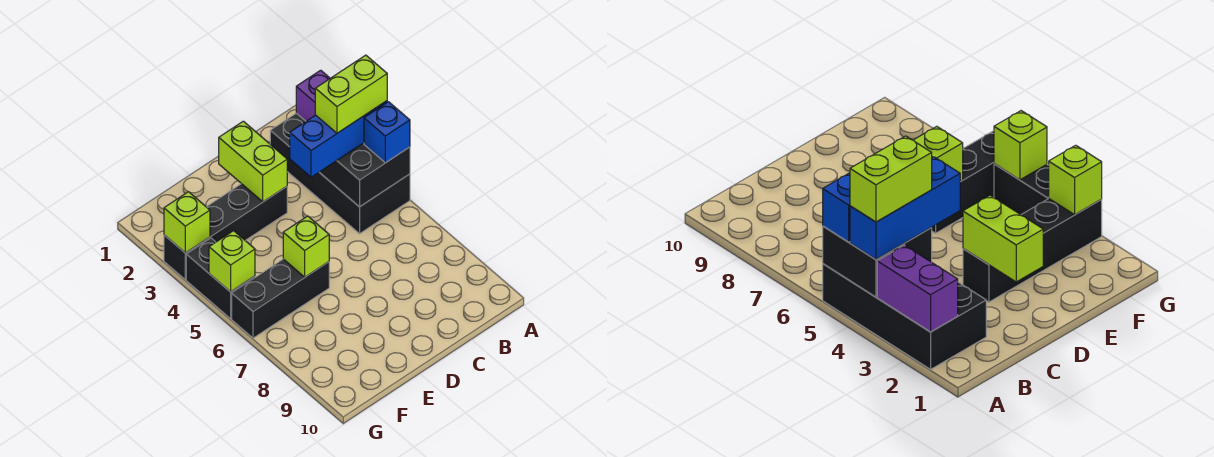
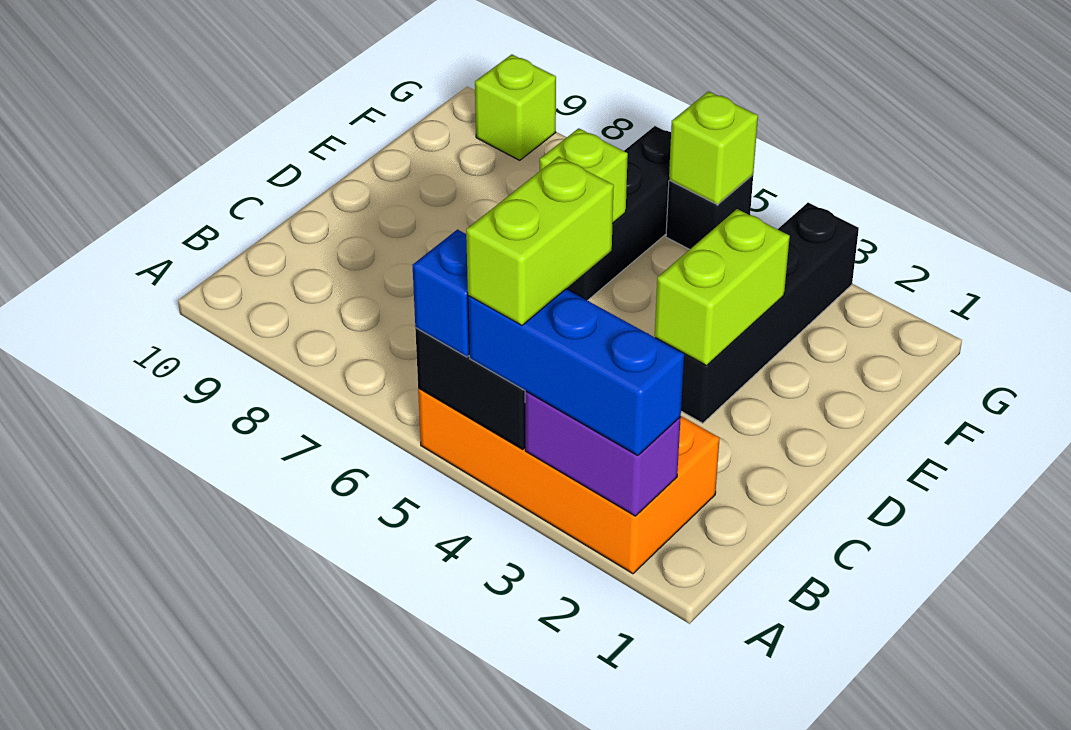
black brick A2:B5 level 1 -> orange brick A2:B5 level 1
blue brick A4:C4 level 3 -> blue brick A2:A4 level 3
lime brick D2:D3 level 2 -> lime brick D3:E3 level 2
lime brick G3 level 2 -> lime brick G9 level 1
black brick G4:G5 level 1 -> black brick G5 level 1

